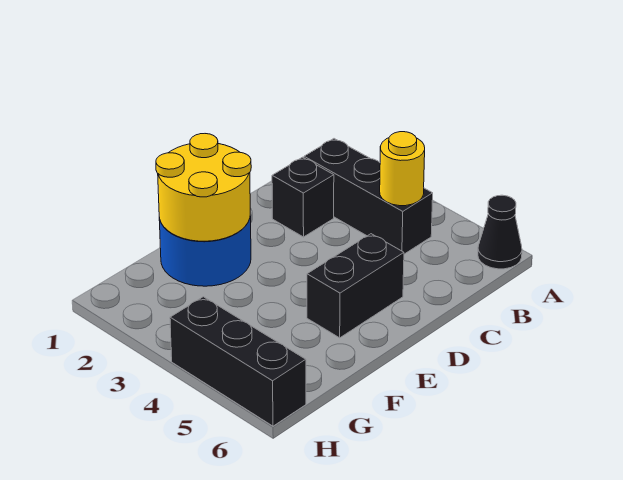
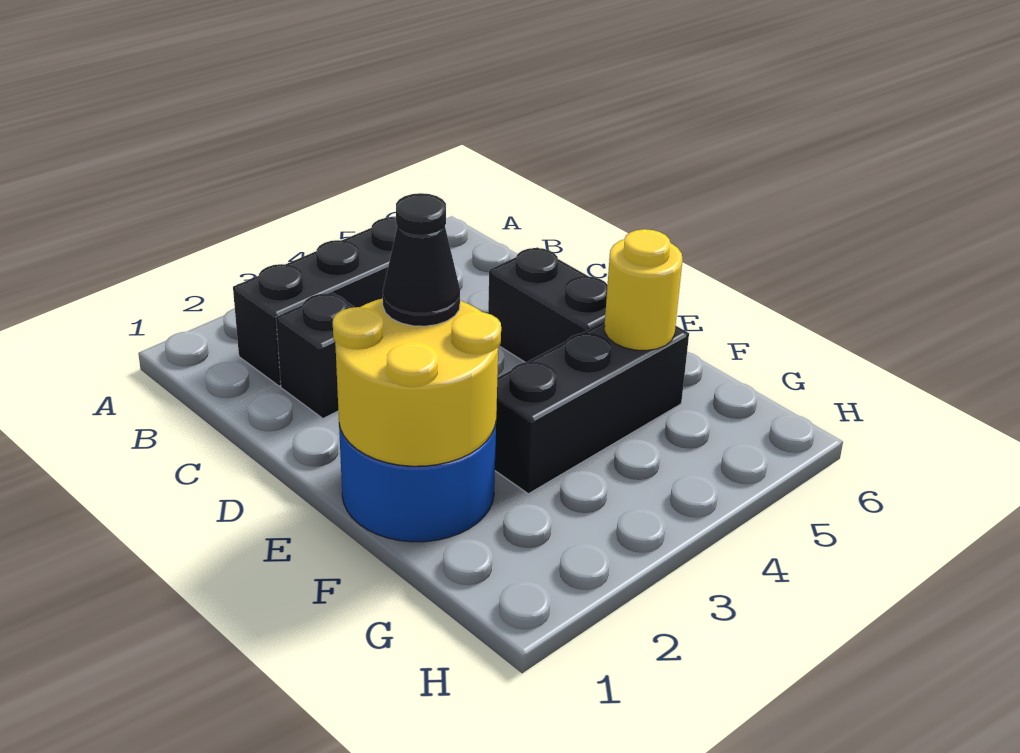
black cone A6 level 1 -> black cone E2 level 3
yellow round brick B4 level 2 -> yellow round brick F5 level 2
black brick H4:H6 level 1 -> black brick F3:F5 level 1

